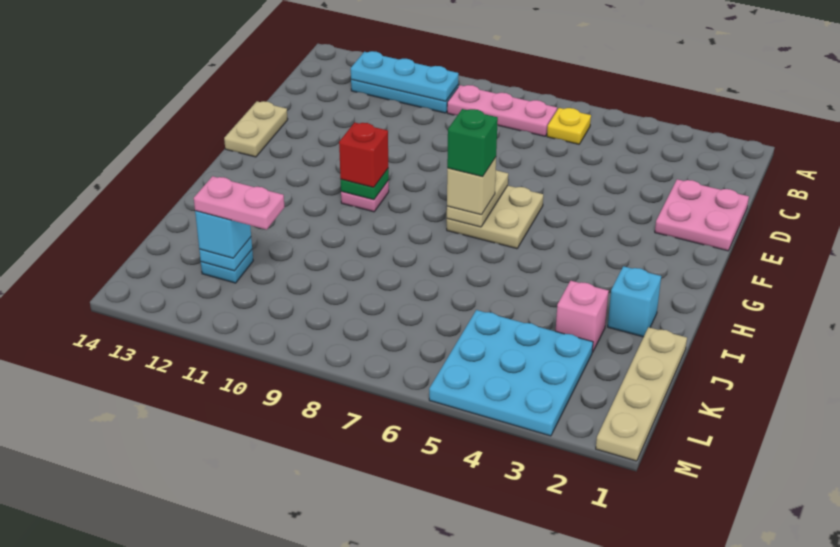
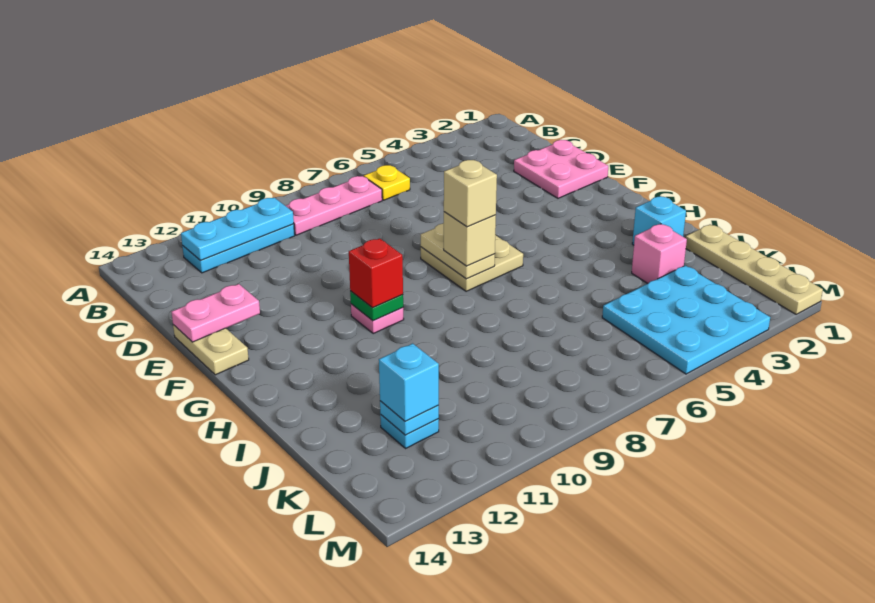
green brick G7 level 4 -> tan brick G7 level 4
pink plate K11:K12 level 4 -> pink plate E13:E14 level 2

